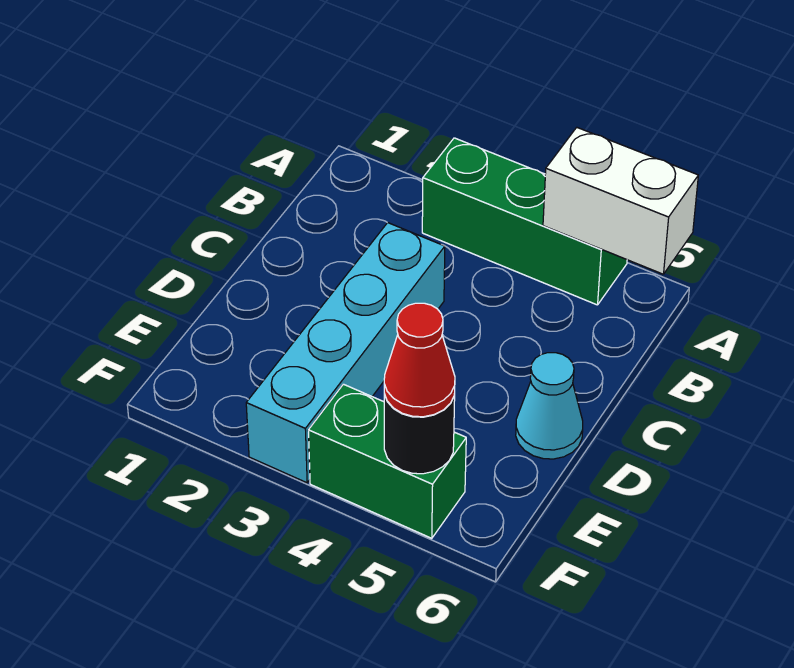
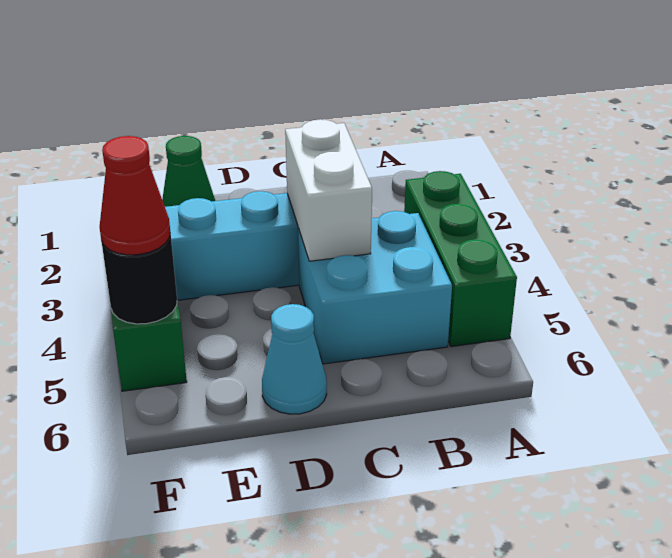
white brick A5:A6 level 2 -> white brick C3:C4 level 2
none -> cyan brick B4:C5 level 1
none -> green cone E1 level 1

